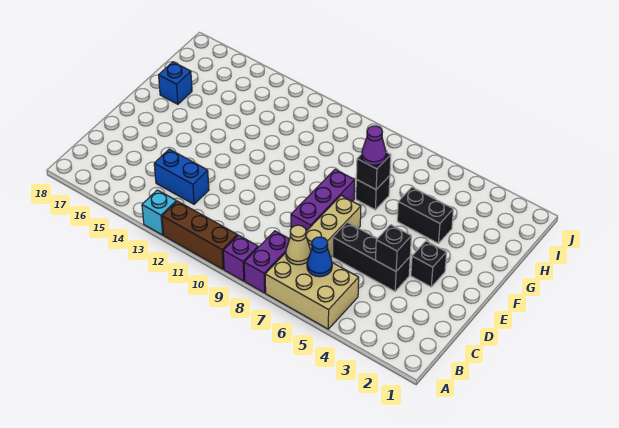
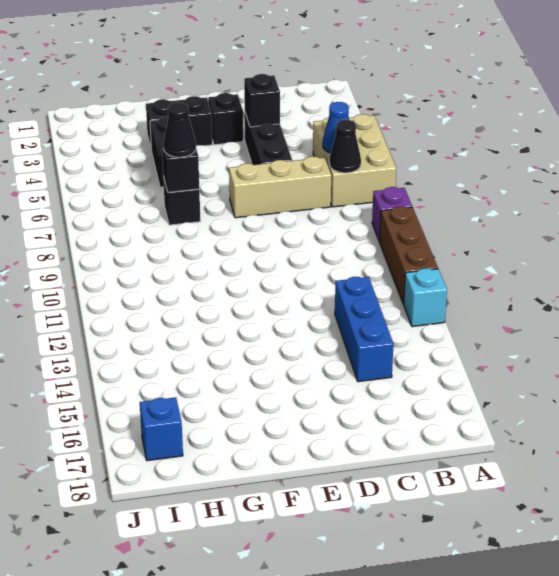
purple brick A8:B8 level 1 -> none
tan cone B7 level 2 -> black cone B7 level 2
blue brick C13:C14 level 1 -> blue brick C13:C15 level 1
purple brick D8:F8 level 1 -> none
none -> black brick F3:G3 level 1
purple cone G7 level 3 -> black cone G7 level 3
blue brick G17 level 1 -> blue brick I17 level 1

